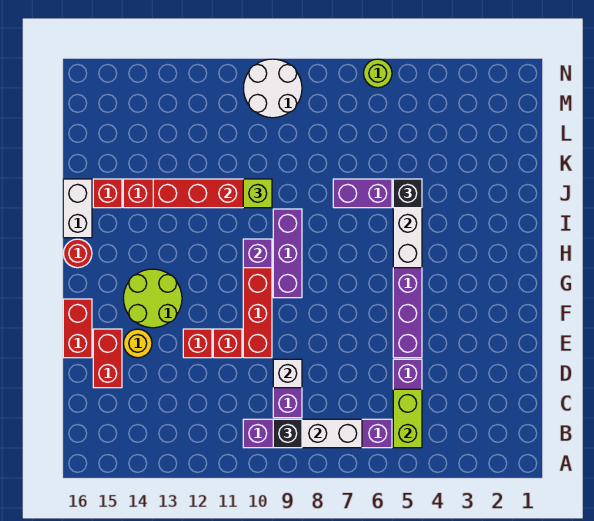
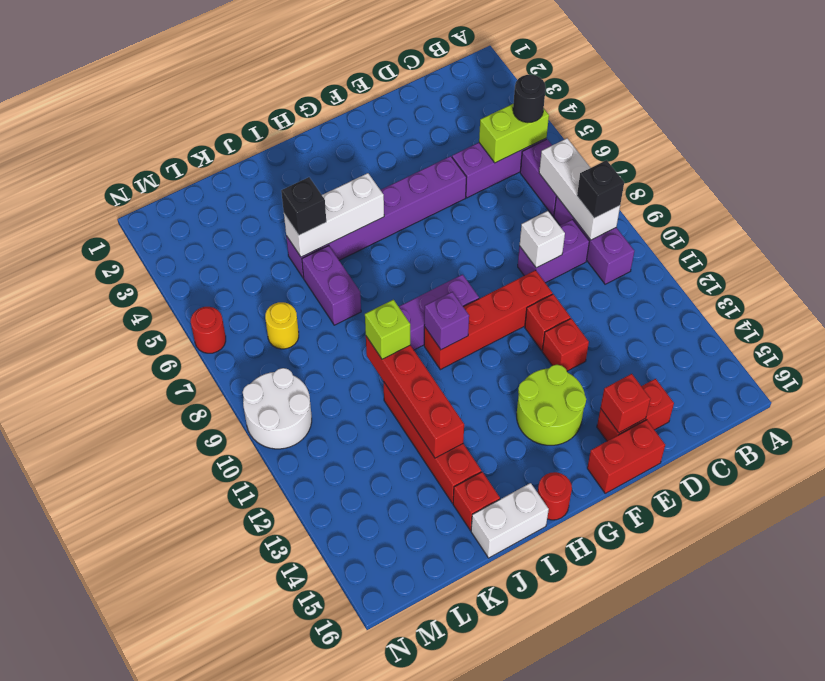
none -> black round brick B5 level 3
yellow round brick E14 level 1 -> yellow round brick L7 level 1
none -> red brick E15 level 2
lime round brick N6 level 1 -> red round brick N6 level 1

